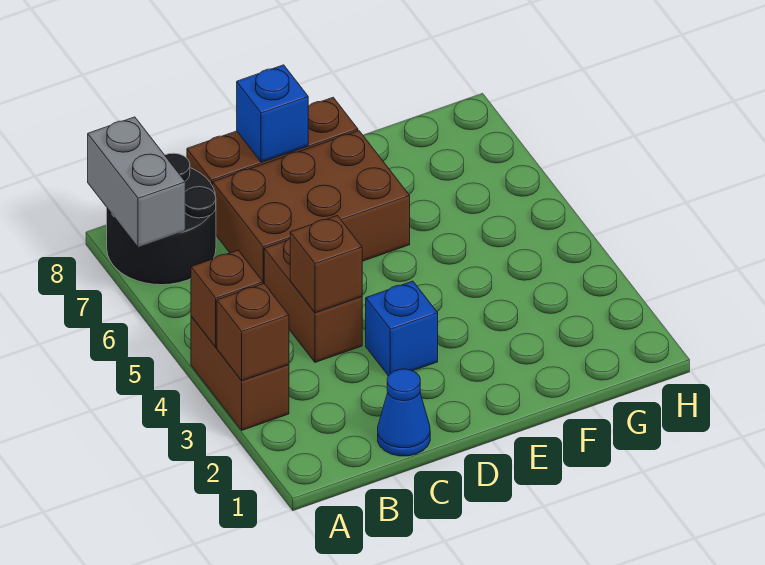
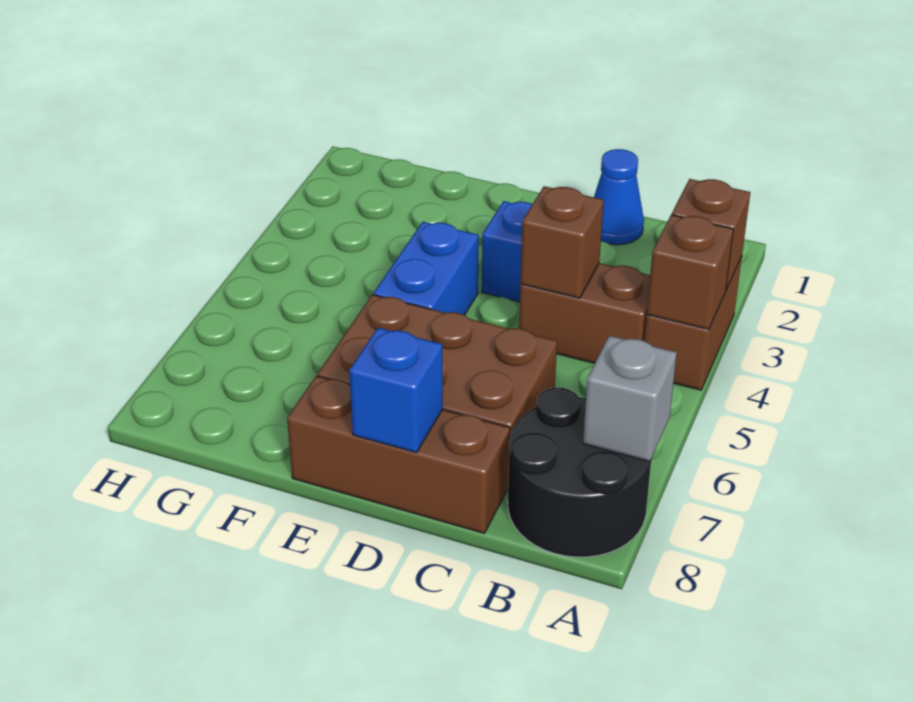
grey brick A7:A8 level 2 -> grey brick A7 level 2
brown brick C4:C5 level 1 -> brown brick B4:C4 level 1
none -> blue brick E4:E5 level 1

